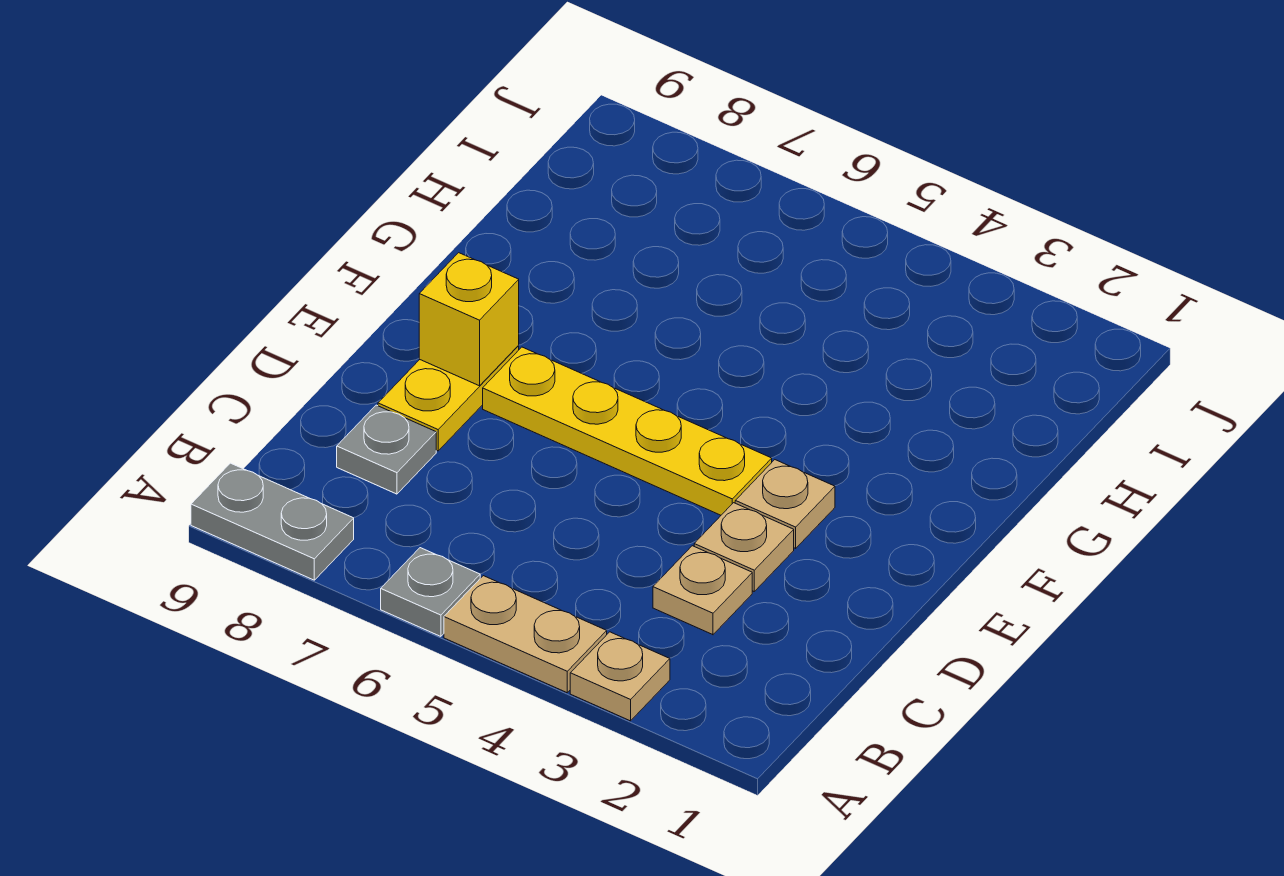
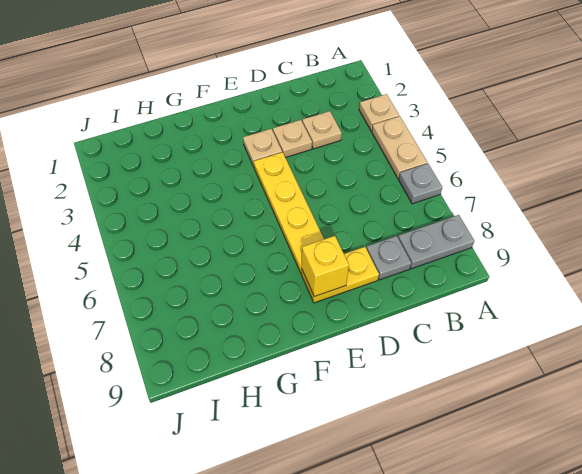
grey plate A8:A9 level 1 -> grey plate A8:B8 level 1

